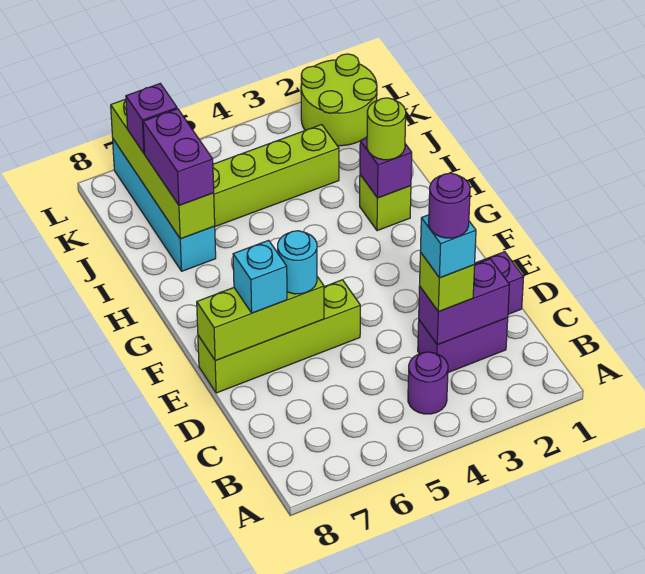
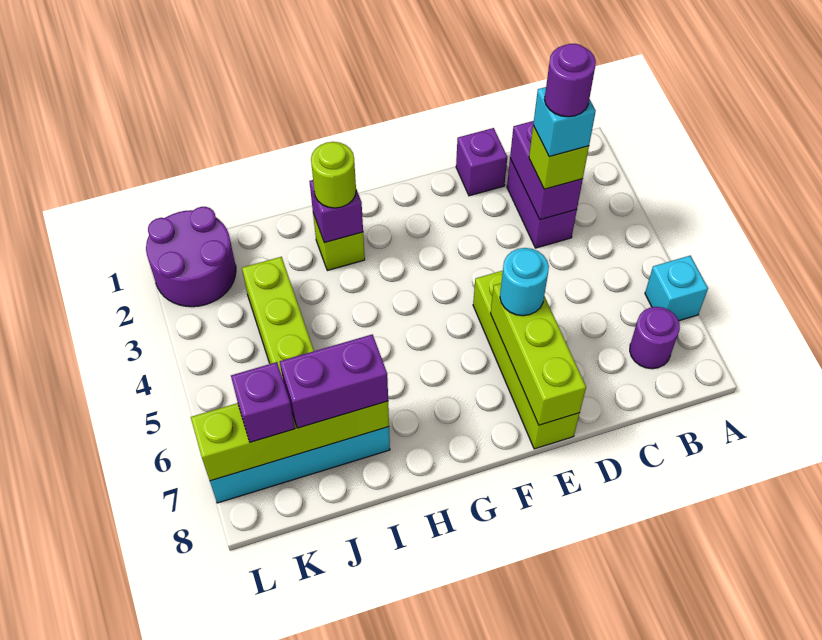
purple round brick B4 level 1 -> purple round brick B7 level 1
cyan brick E7 level 3 -> cyan brick A6 level 1
lime round brick K1:L2 level 1 -> purple round brick K1:L2 level 1

